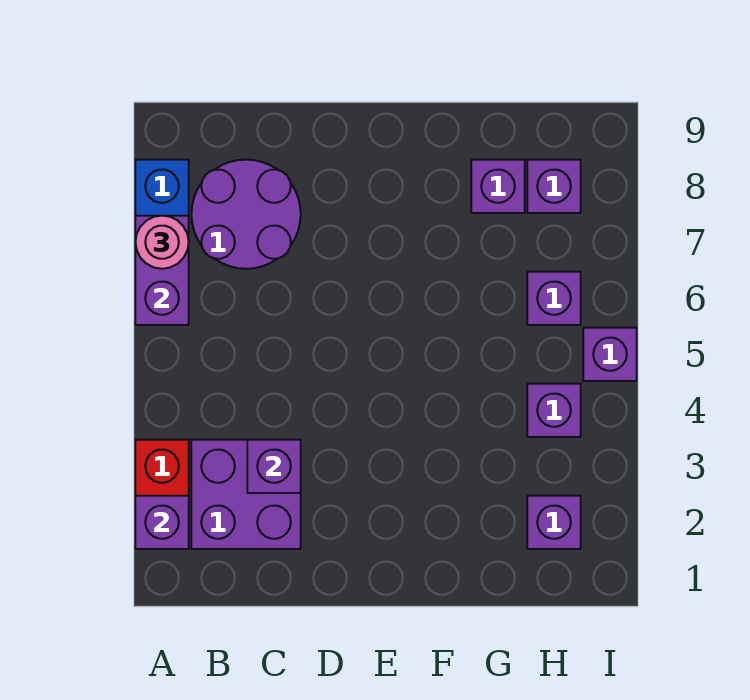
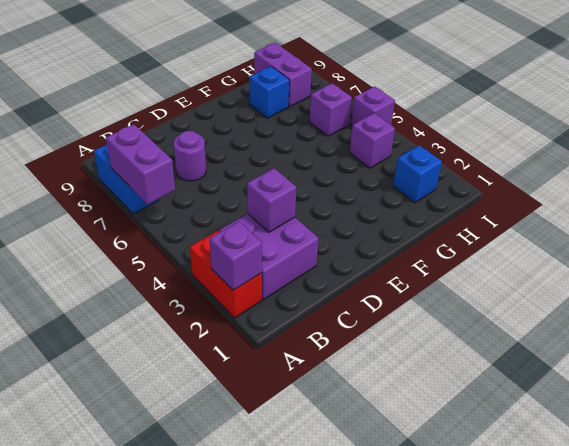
pink round brick A7 level 3 -> none
purple round brick B7:C8 level 1 -> purple round brick C7 level 1
purple brick G8 level 1 -> blue brick G8 level 1
purple brick H2 level 1 -> blue brick H2 level 1
purple brick H8 level 1 -> purple brick H8:H9 level 1

